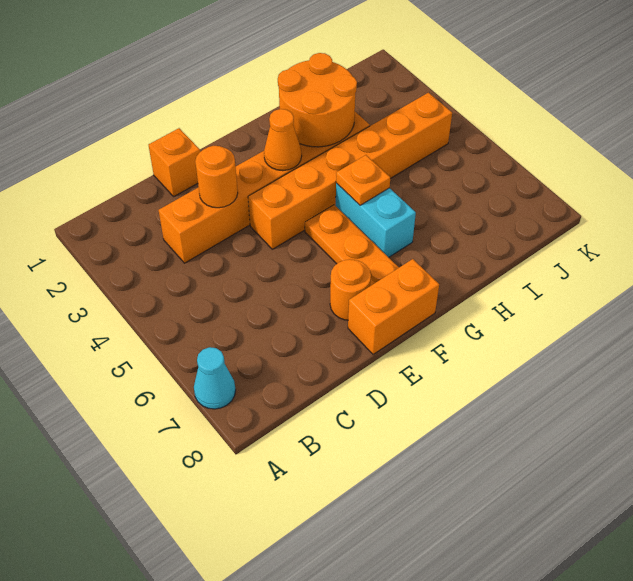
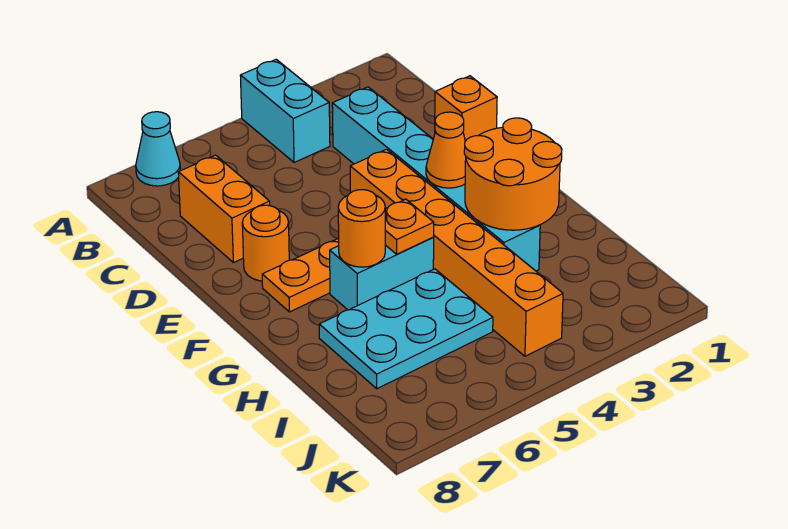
none -> cyan brick A4:B4 level 1
orange brick C3:H3 level 1 -> cyan brick C3:H3 level 1
orange round brick D3 level 2 -> orange round brick G6 level 2
orange brick E8:F8 level 1 -> orange brick C7:D7 level 1
none -> cyan plate H5:I7 level 1

